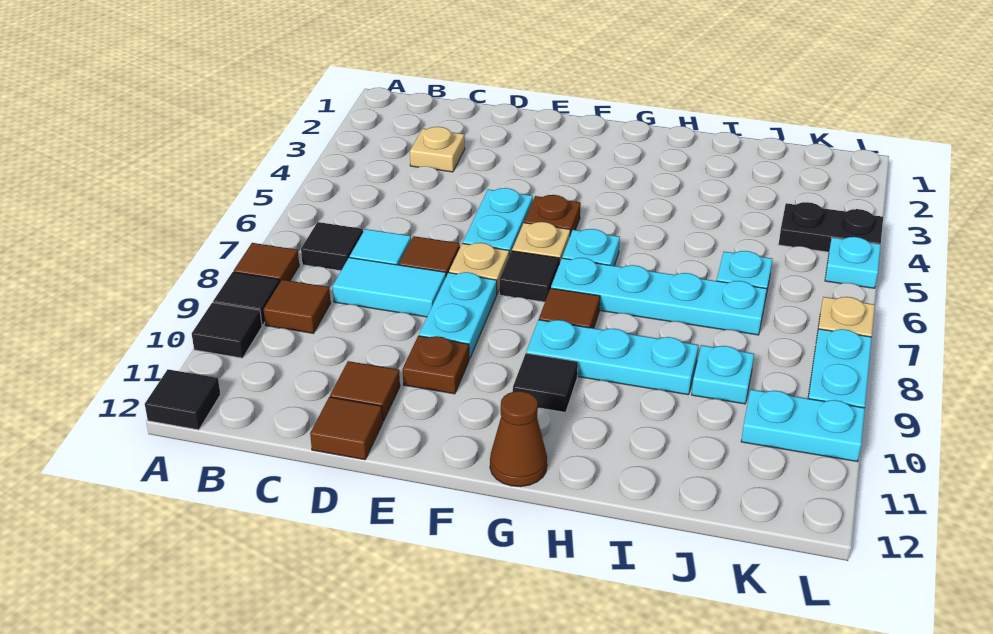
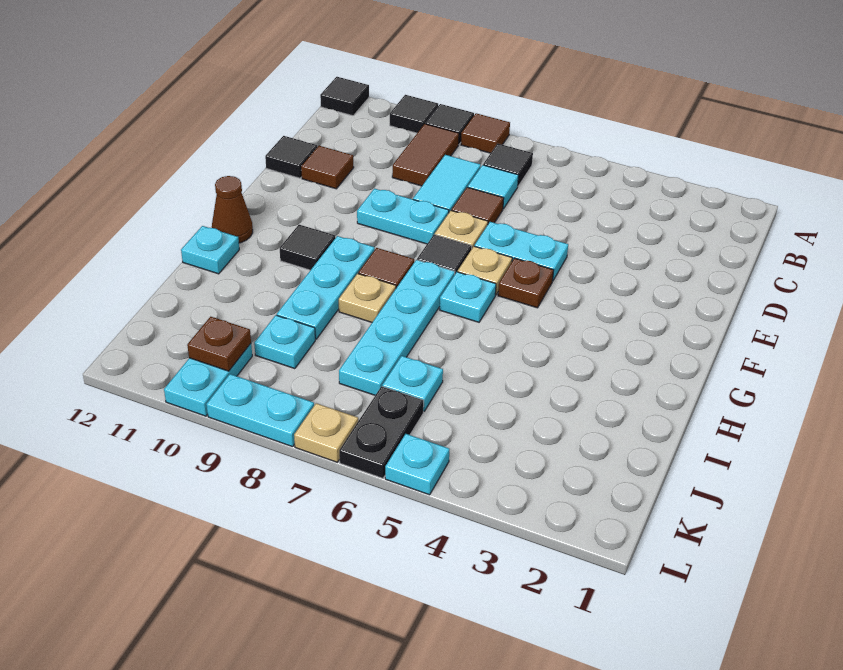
brown tile B9 level 1 -> brown tile B9:C9 level 1
tan plate C3 level 1 -> tan plate H8 level 1
brown tile D12 level 1 -> black tile D12 level 1
brown plate E10 level 1 -> brown plate K10 level 2
none -> cyan plate H12 level 1
black plate K4:L4 level 1 -> black plate K6:L6 level 1

